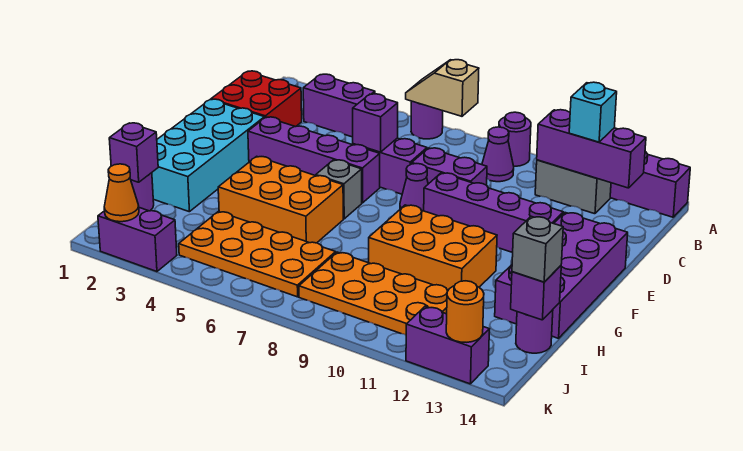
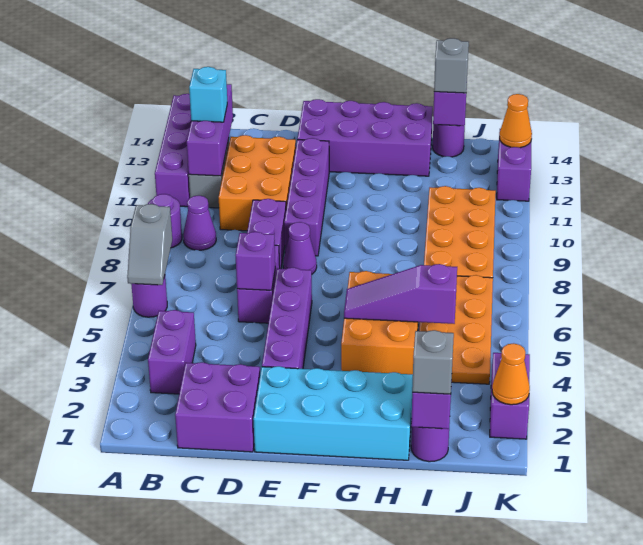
tan slope A6:A7 level 2 top 7 -> grey slope A6:A7 level 2 top 7
red brick C1:D2 level 1 -> purple brick C1:D2 level 1
grey brick F6 level 1 -> grey brick I1 level 3
none -> purple slope G5:I5 level 2 top I
orange brick G9:H11 level 1 -> orange brick C10:D12 level 1
orange round brick K13 level 2 -> orange cone K13 level 2

